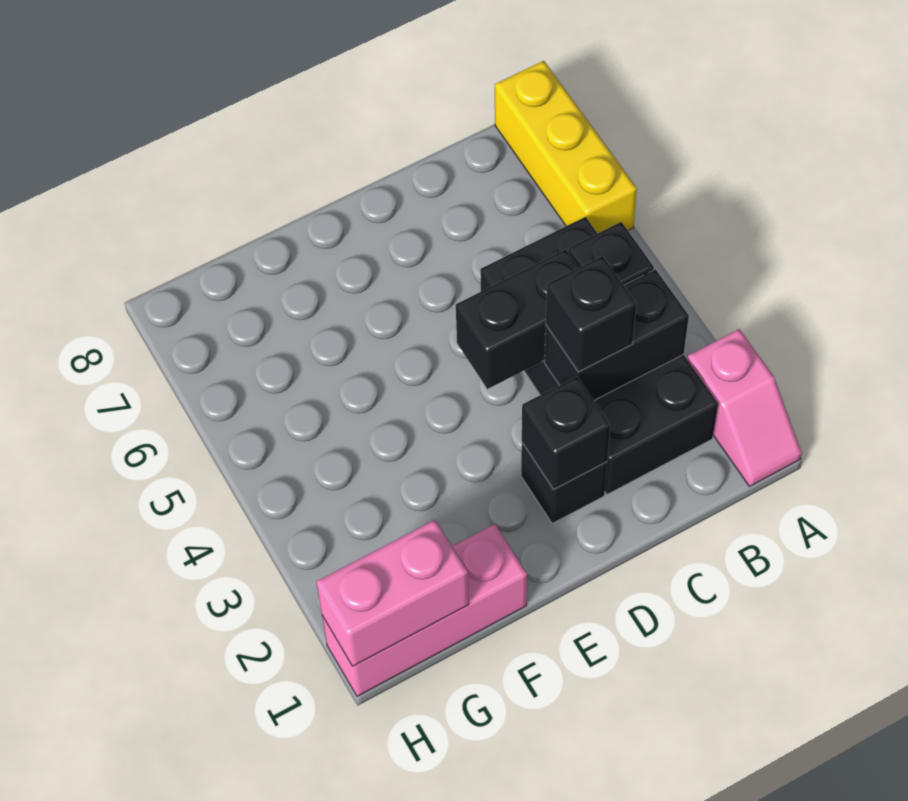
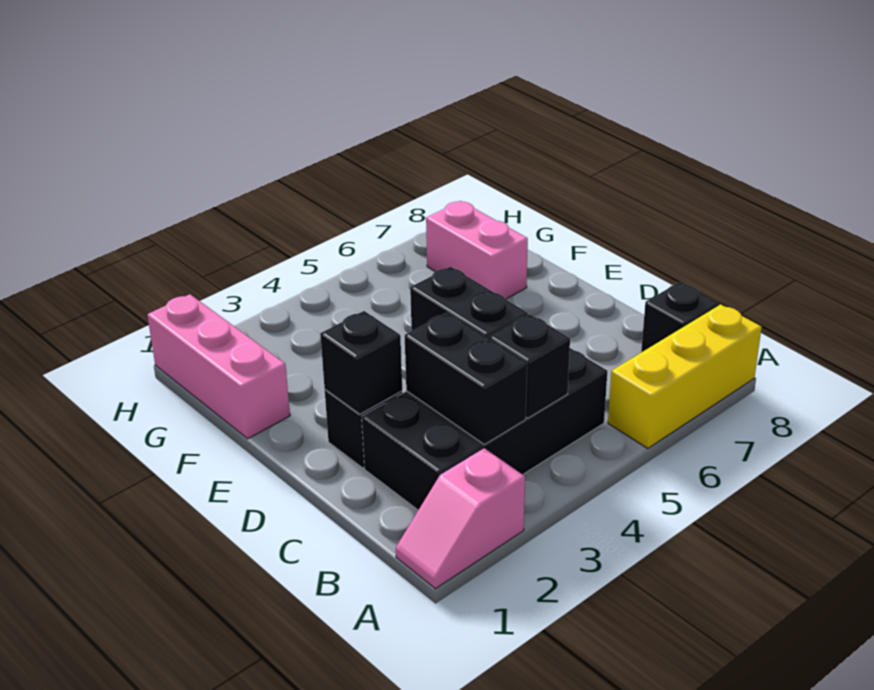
black brick C3 level 3 -> black brick B8 level 1
pink brick G1:H1 level 2 -> pink brick F7:G7 level 1

